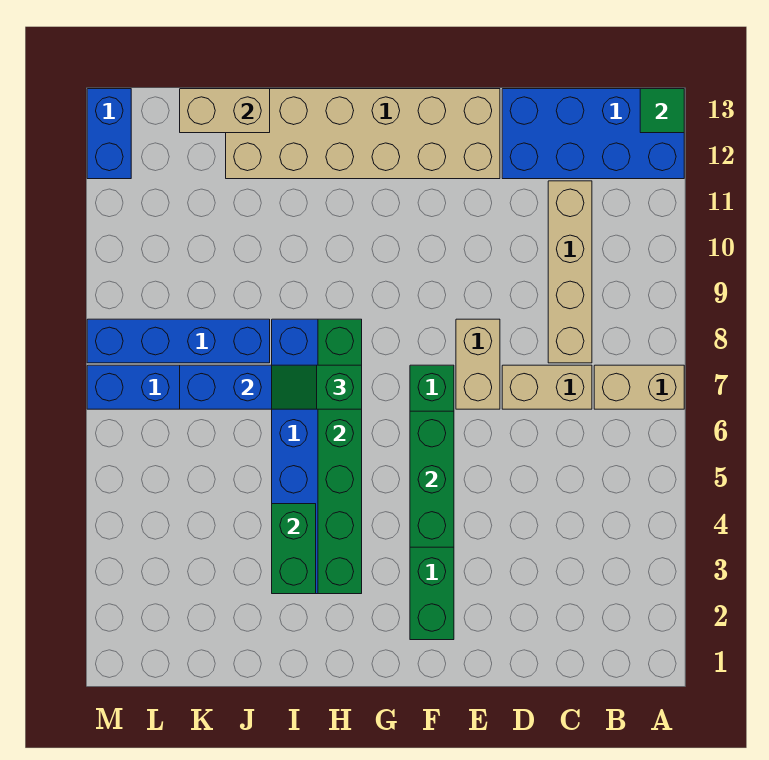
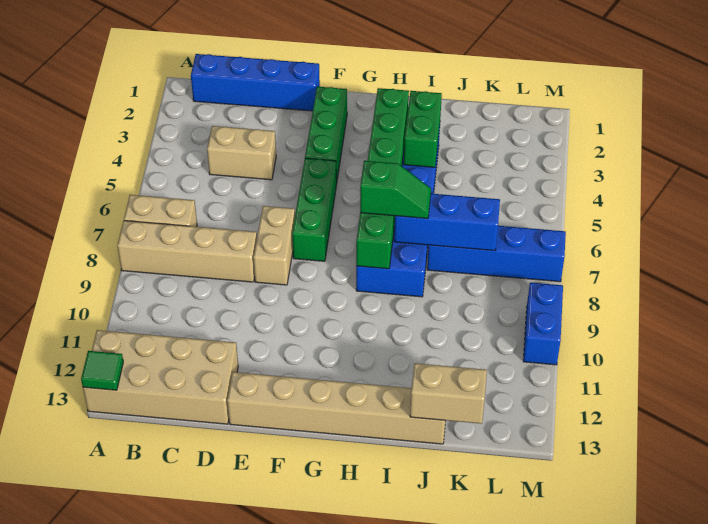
blue brick A12:D13 level 1 -> tan brick A12:D13 level 1
tan brick C7:D7 level 1 -> tan brick C4:D4 level 1
tan brick C8:C11 level 1 -> tan brick A8:D8 level 1
tan brick E12:J13 level 1 -> tan brick E13:J13 level 1
green brick F4:F6 level 2 -> none
blue brick J8:M8 level 1 -> blue brick B1:E1 level 1
blue brick M12:M13 level 1 -> blue brick M9:M10 level 1

